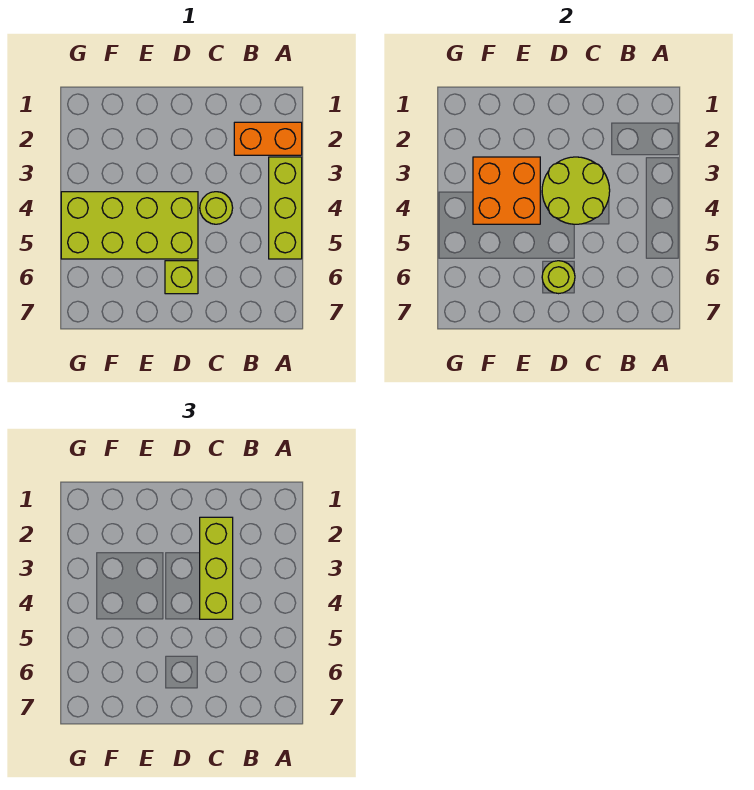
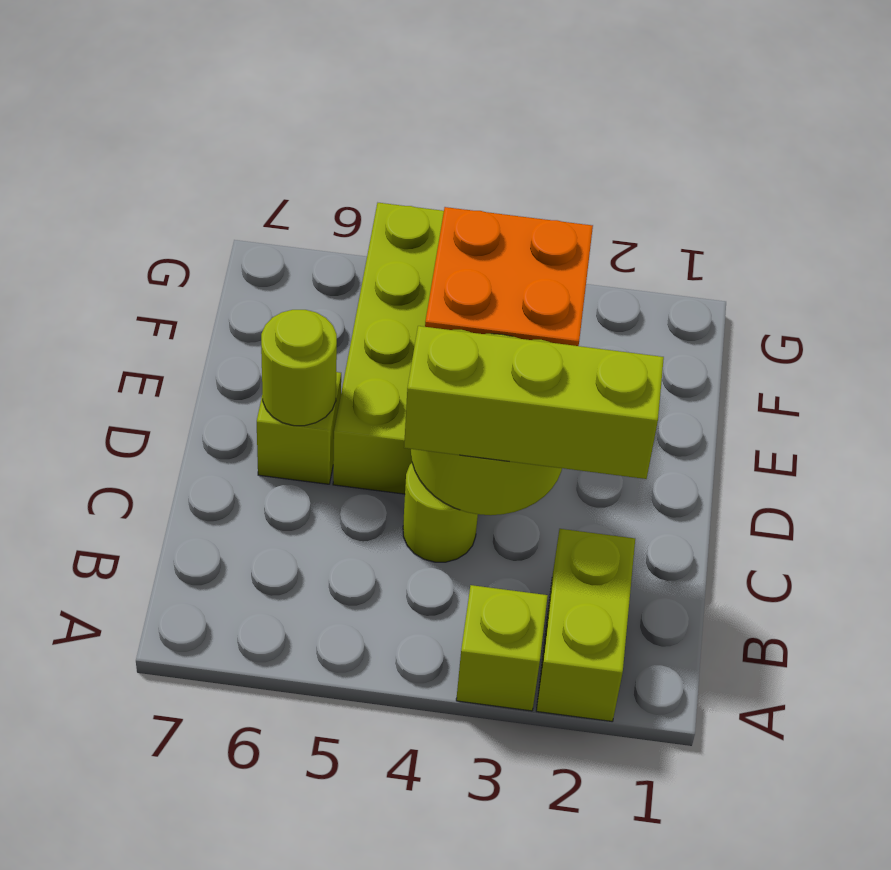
orange brick A2:B2 level 1 -> lime brick A2:B2 level 1
lime brick A3:A5 level 1 -> lime brick A3 level 1

